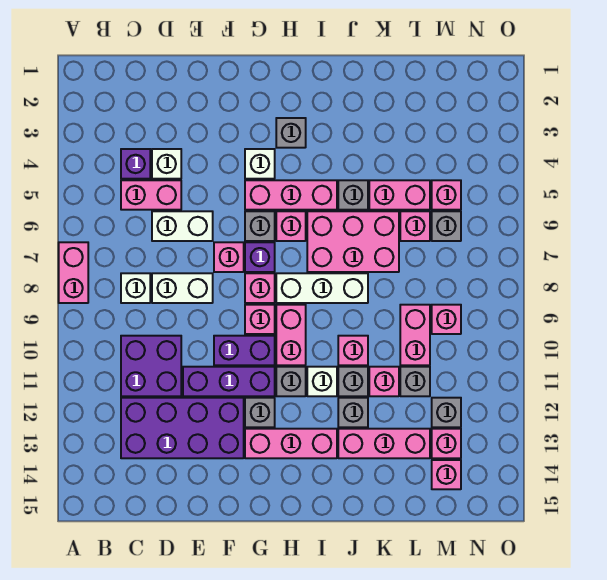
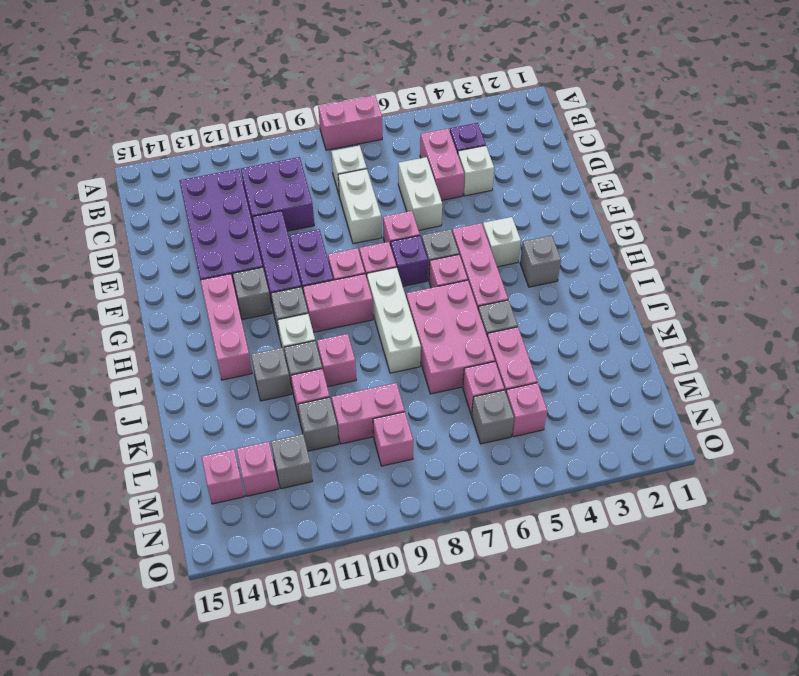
pink brick J13:L13 level 1 -> none

